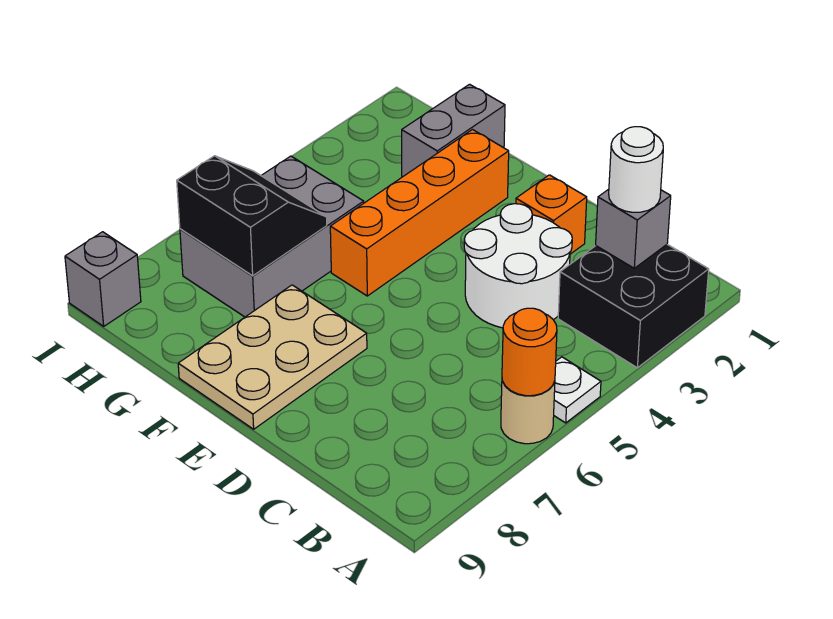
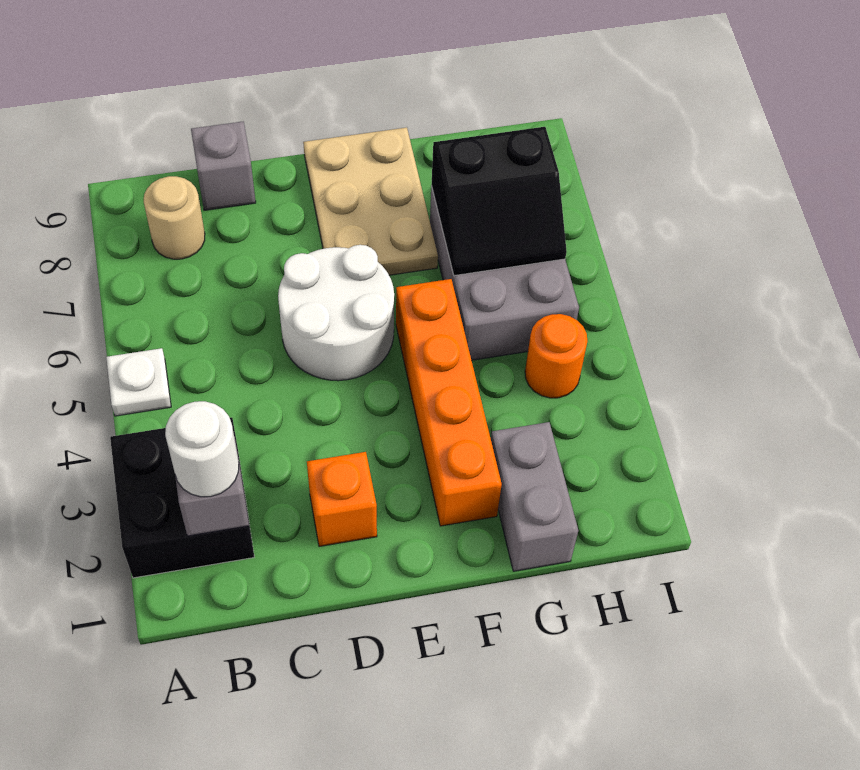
tan round brick A6 level 1 -> tan round brick B8 level 1
orange round brick A6 level 2 -> orange round brick H4 level 1
white round brick C3:D4 level 1 -> white round brick D5:E6 level 1
grey brick I9 level 1 -> grey brick C9 level 1

